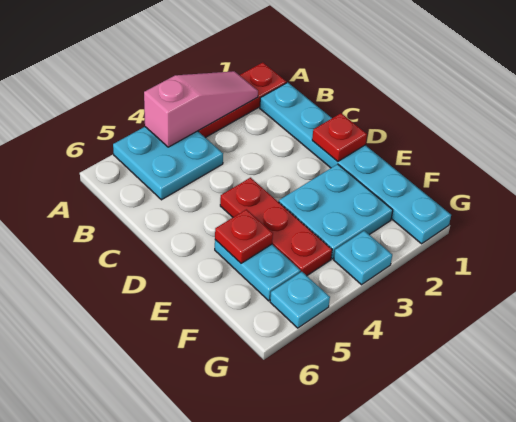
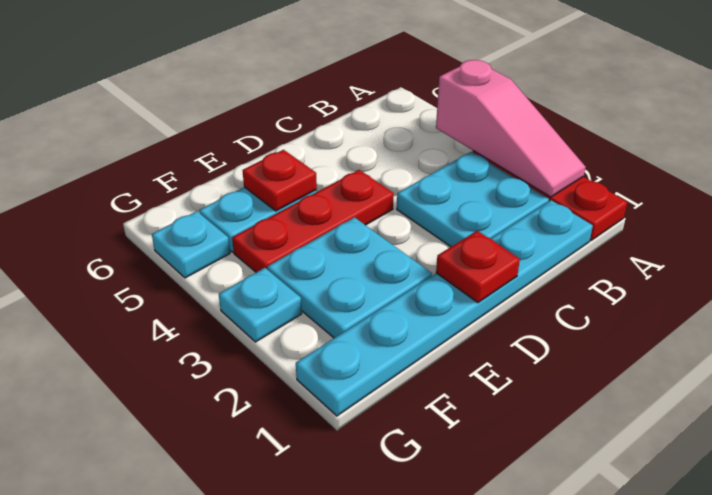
cyan plate A4:B5 level 1 -> cyan plate B2:C3 level 1

